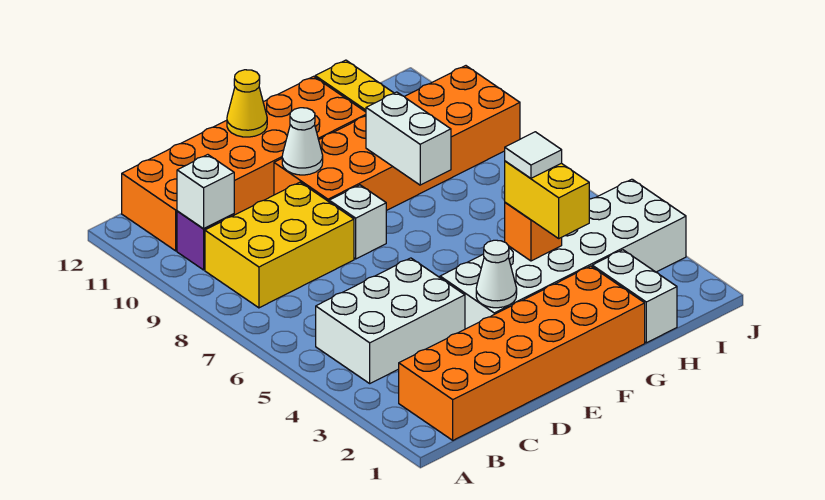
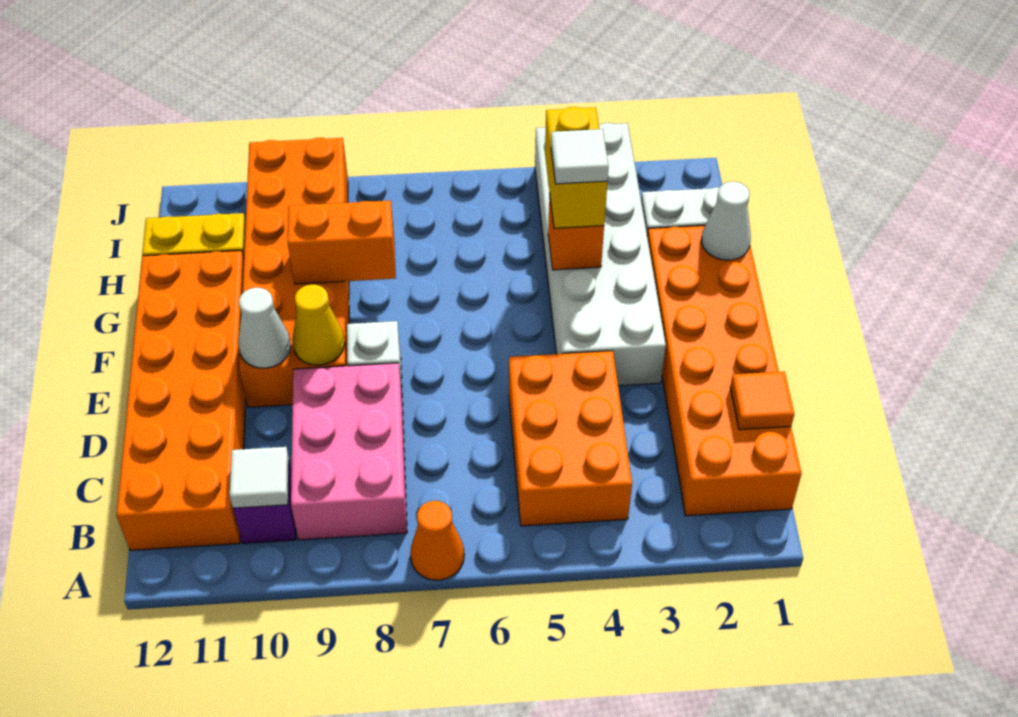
none -> orange cone A7 level 1
white brick B4:D5 level 1 -> orange brick B4:D5 level 1
yellow brick B8:D9 level 1 -> pink brick B8:D9 level 1
white brick B10 level 2 -> white tile B10 level 2
none -> orange tile C1 level 2
white cone E3 level 2 -> white cone G1 level 2
yellow cone E12 level 2 -> yellow cone E9 level 2
yellow brick G3:G4 level 3 -> yellow brick G4:H4 level 3
white brick G8:G9 level 2 -> orange brick G8:G9 level 2

